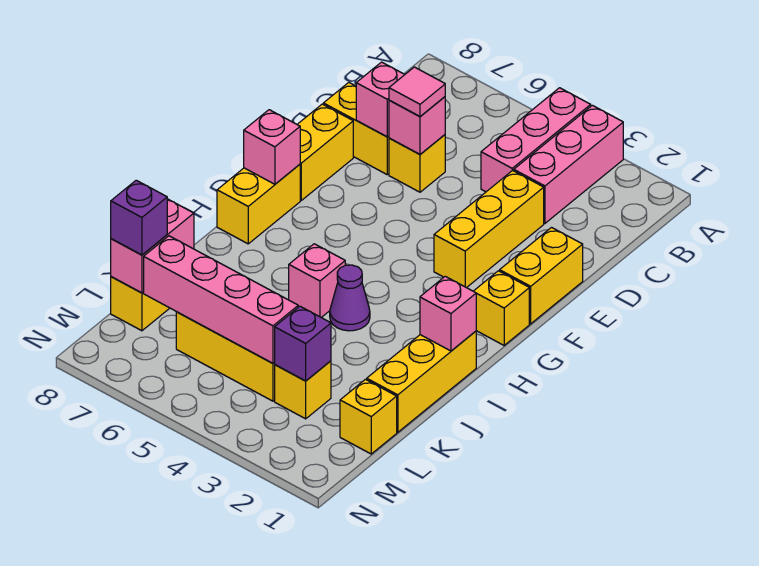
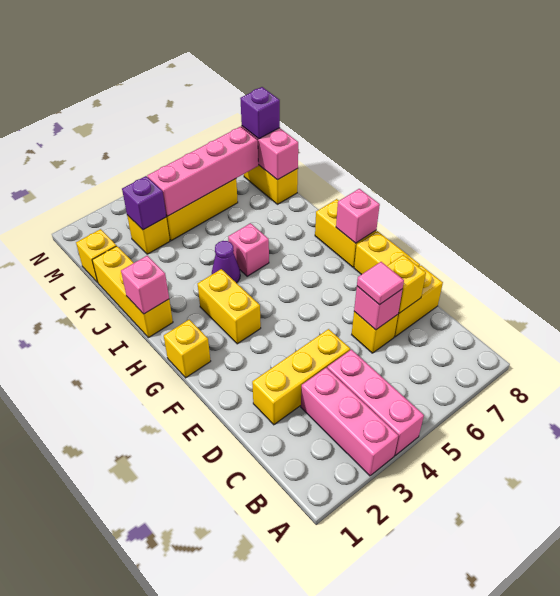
yellow brick D3:F3 level 1 -> yellow brick D2:D4 level 1
pink brick D7 level 2 -> yellow brick D7 level 2
yellow brick E1:F1 level 1 -> yellow brick G3:H3 level 1

